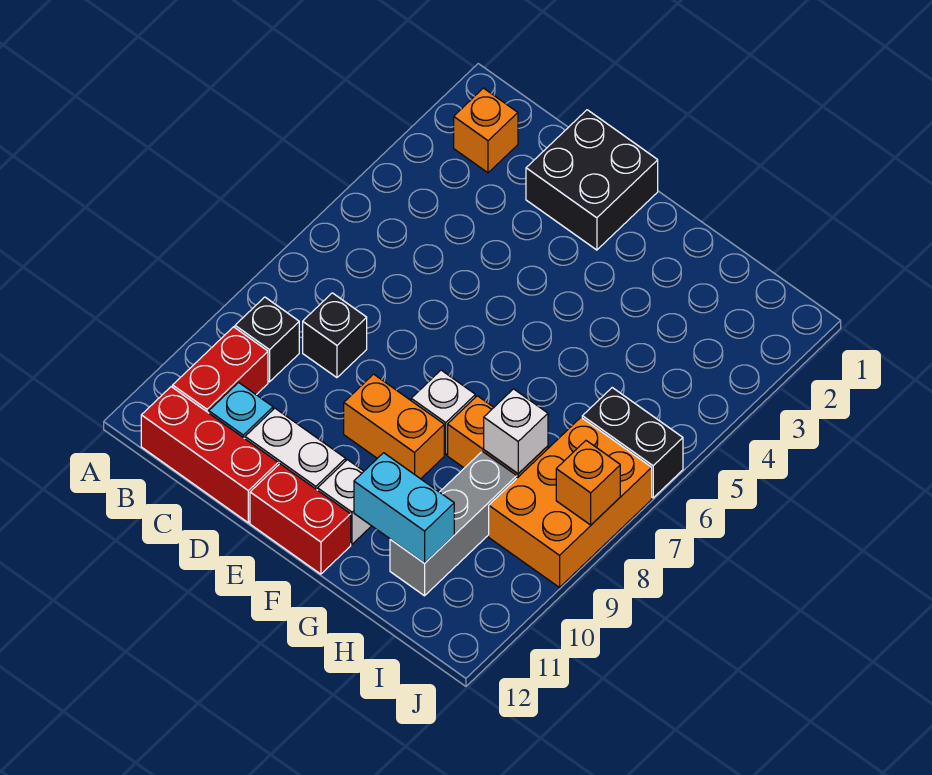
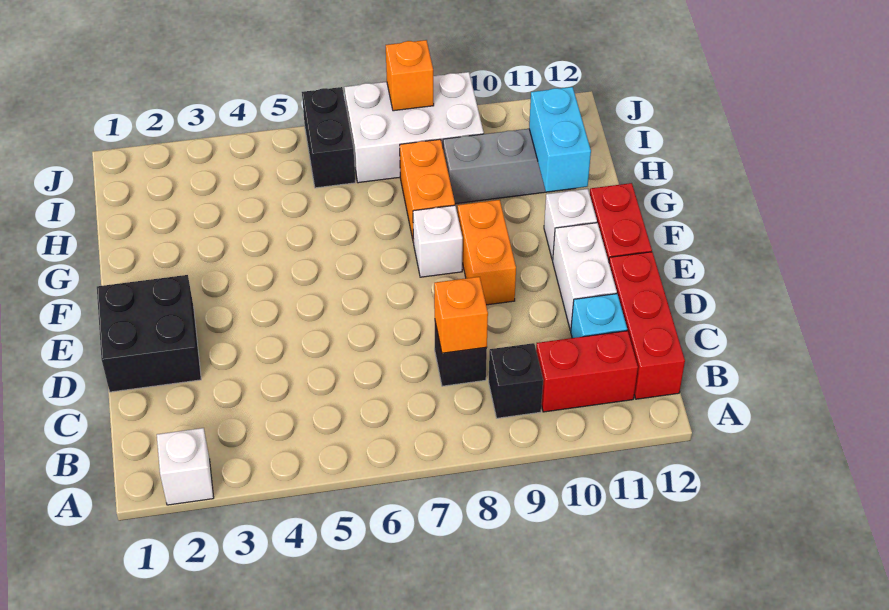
orange brick B2 level 1 -> orange brick C8 level 2
white brick H8 level 2 -> white brick A2 level 1
orange brick I7:J9 level 1 -> white brick I7:J9 level 1

